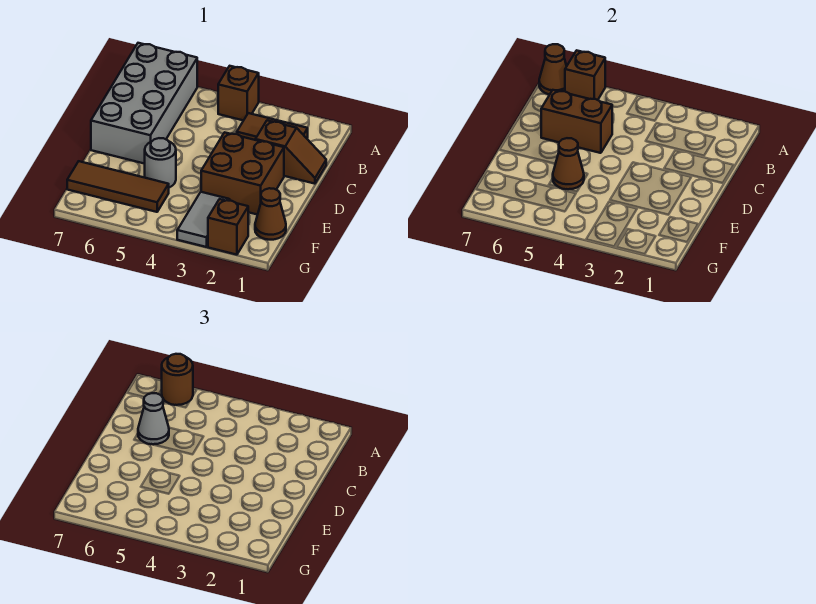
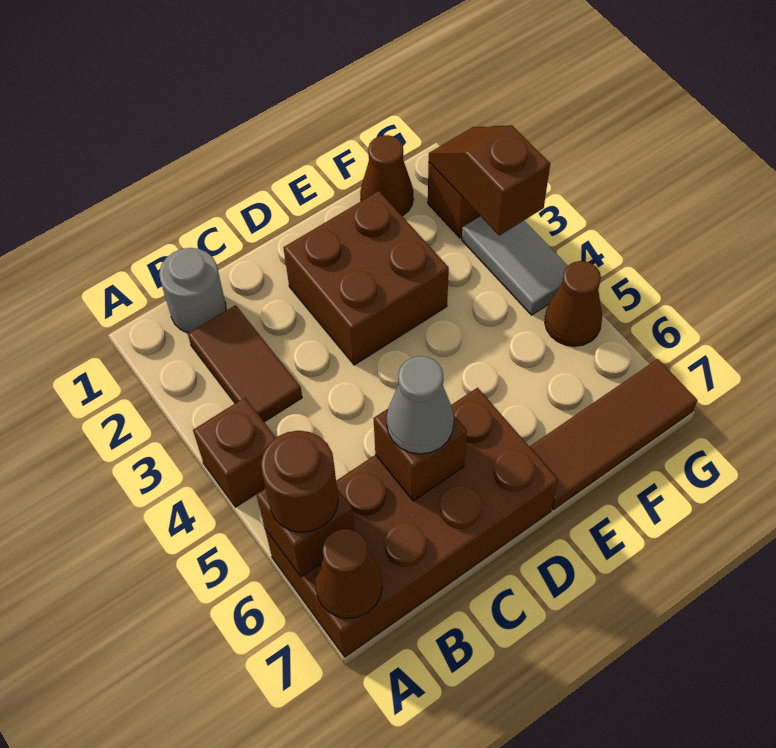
grey brick A6:D7 level 1 -> brown brick A6:D7 level 1
brown slope C1:C2 level 1 top 2 -> brown slope G2:G3 level 2 top 3
brown brick C5:C6 level 2 -> brown brick C6 level 2
grey round brick E5 level 1 -> grey round brick B1 level 1
brown cone E5 level 2 -> brown cone G5 level 1
grey tile F3:G3 level 1 -> grey tile G3:G4 level 1
brown tile F5:F7 level 1 -> brown tile E7:G7 level 1

